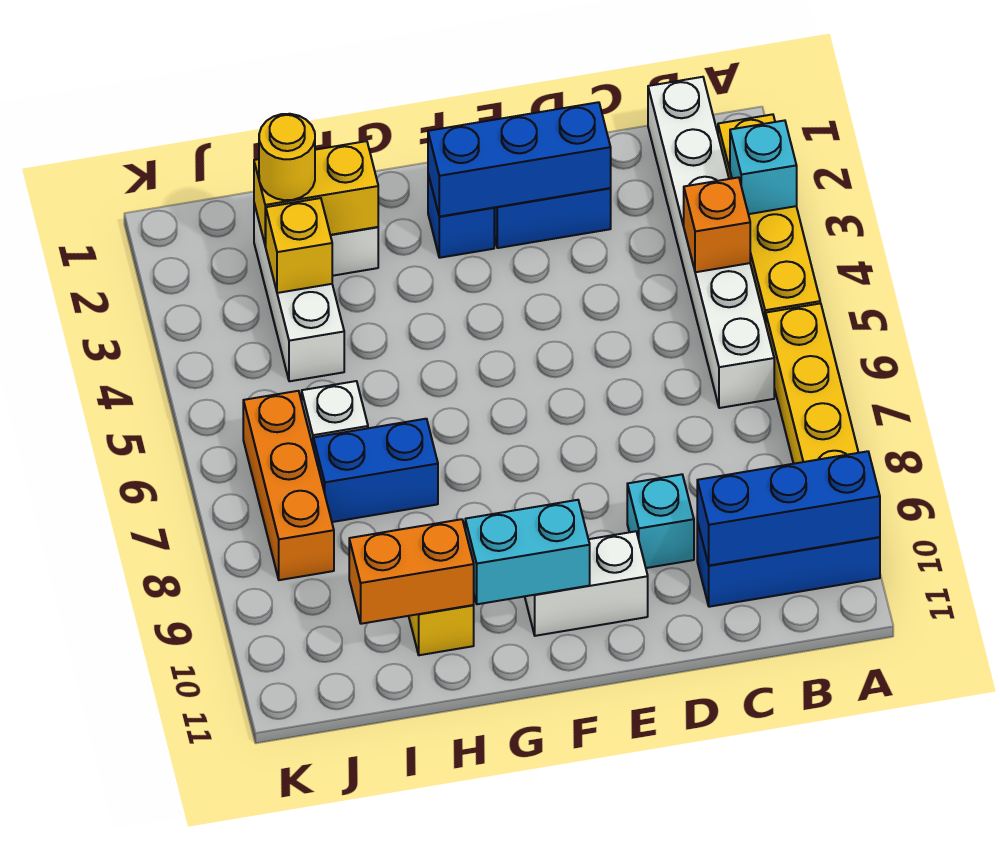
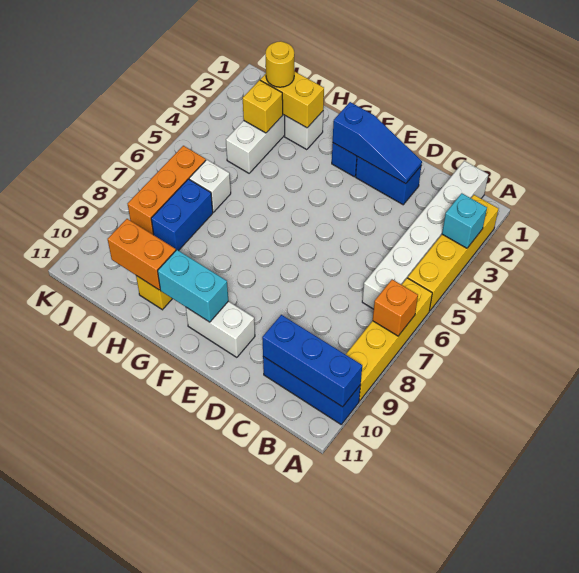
orange brick B4 level 2 -> orange brick A7 level 2
blue brick D2:F2 level 2 -> blue slope D2:F2 level 2 top F
cyan brick D9 level 1 -> none
blue brick H7:I7 level 1 -> blue brick I7:I8 level 1

